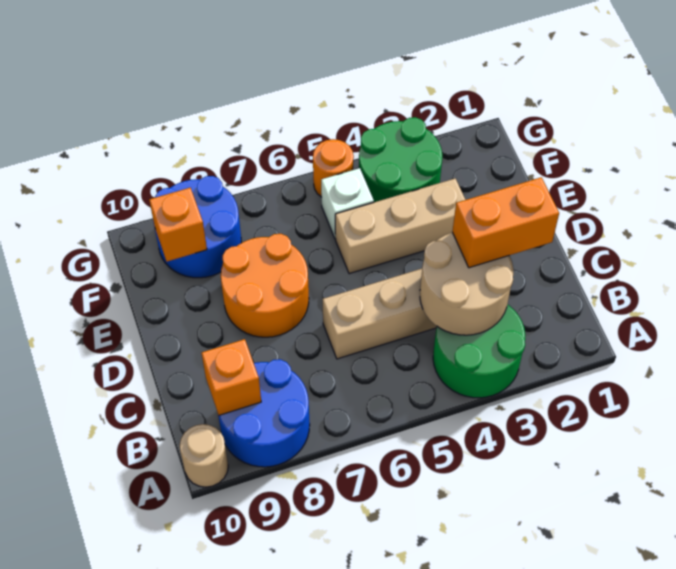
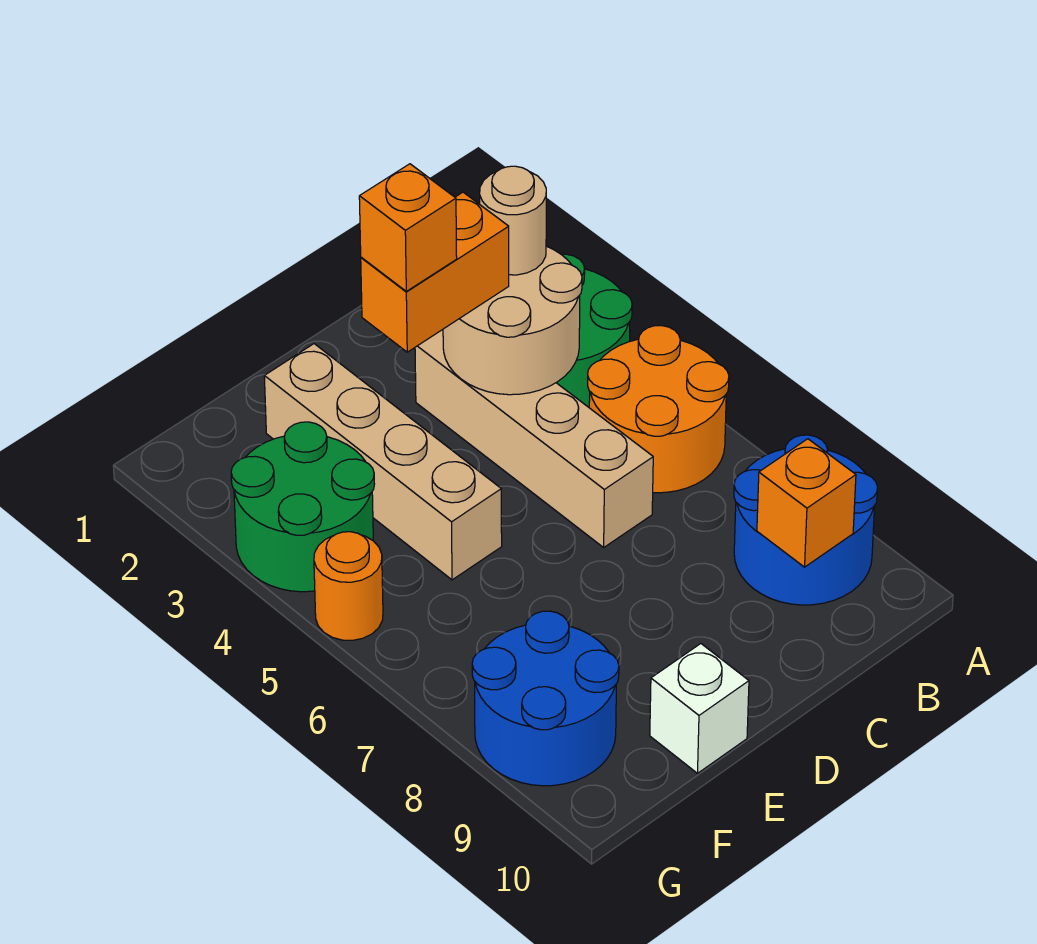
tan round brick A10 level 1 -> tan round brick B3 level 3
orange brick C2:C3 level 3 -> orange brick C3:D3 level 3
orange round brick D7:E8 level 1 -> orange round brick A5:B6 level 1
tan brick E3:E5 level 1 -> tan brick E2:E5 level 1
white brick F5 level 1 -> white brick E10 level 1
orange brick F9 level 2 -> orange brick D3 level 4

